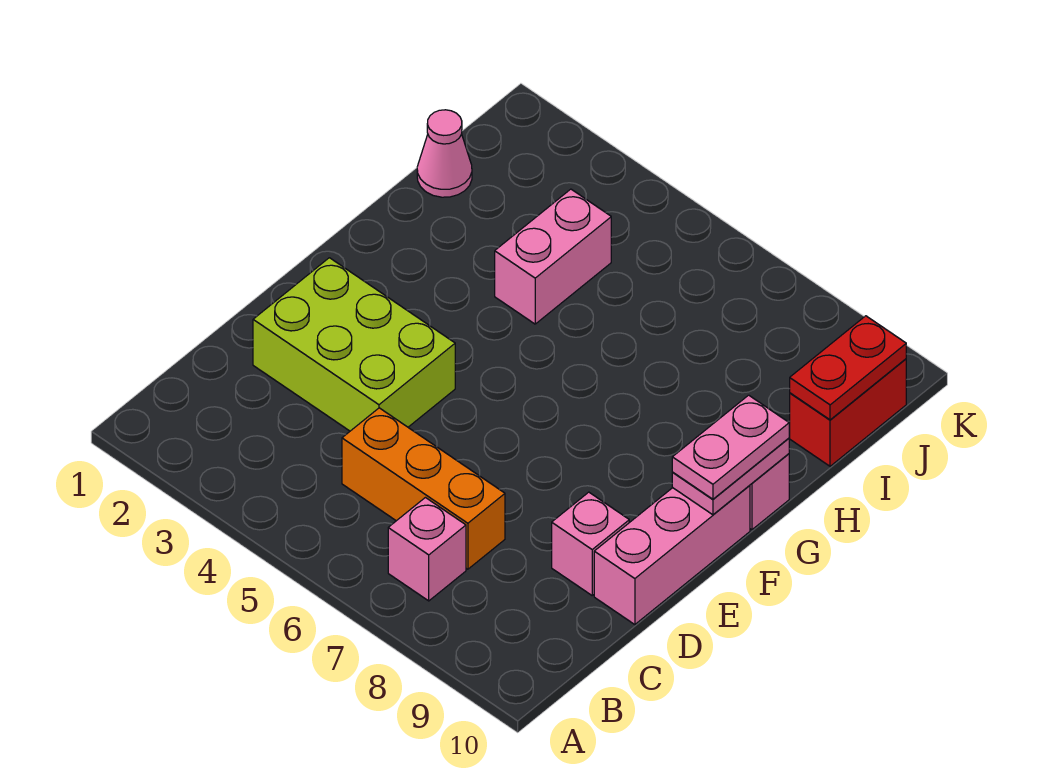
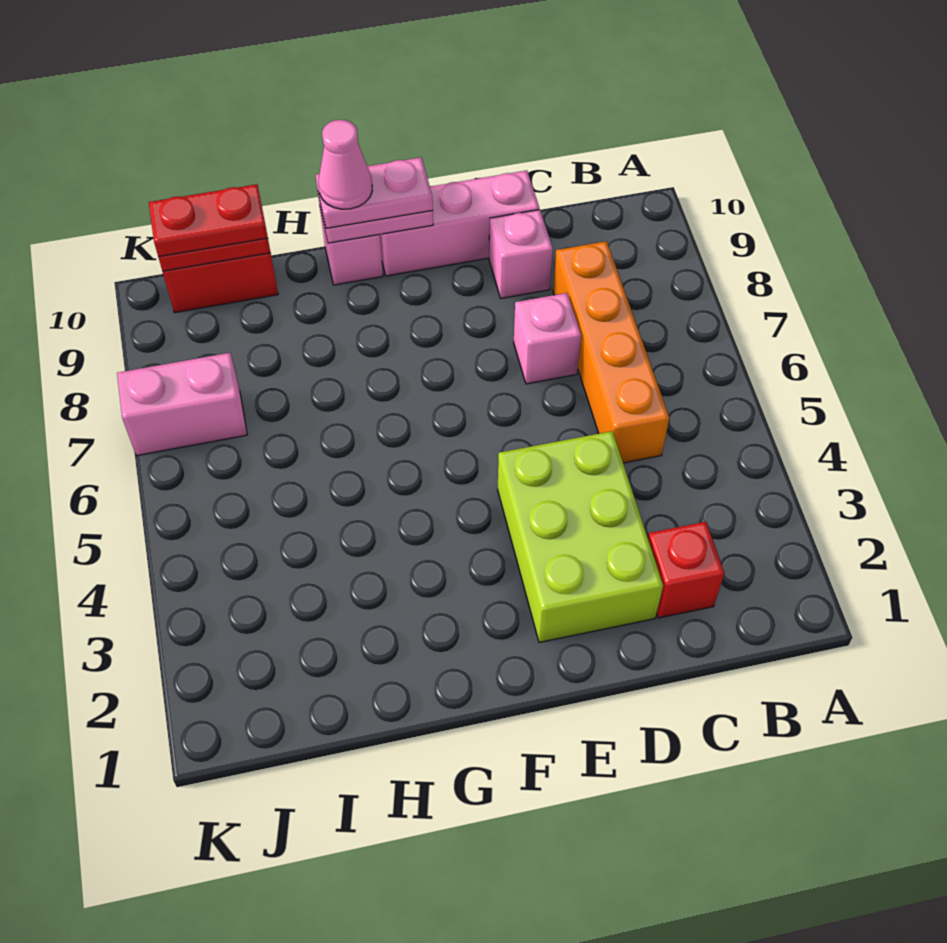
pink brick B7 level 1 -> pink brick D7 level 1
none -> red brick C2 level 1
orange brick C5:C7 level 1 -> orange brick C5:C8 level 1
pink brick H4:I4 level 1 -> pink brick J7:K7 level 1
pink cone I1 level 1 -> pink cone G10 level 4
none -> red plate I10:J10 level 3

